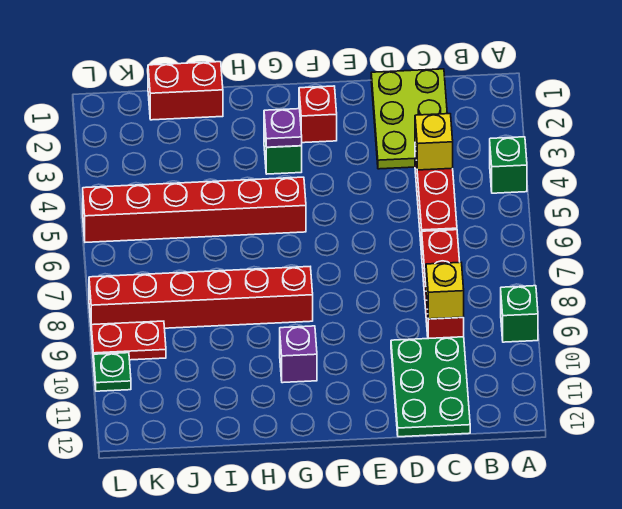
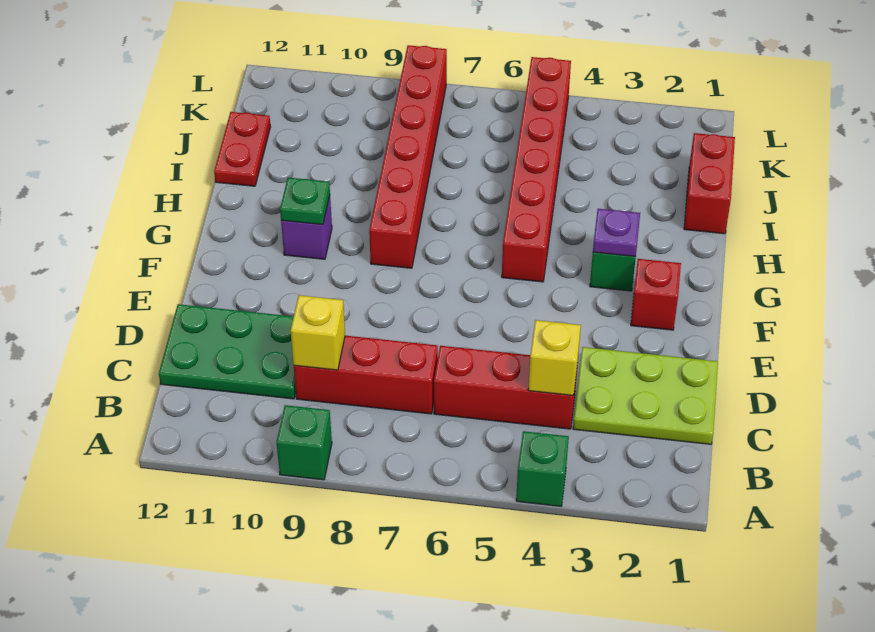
red plate K9:L9 level 1 -> red plate I12:J12 level 1
green plate L10 level 1 -> green plate G10 level 2

